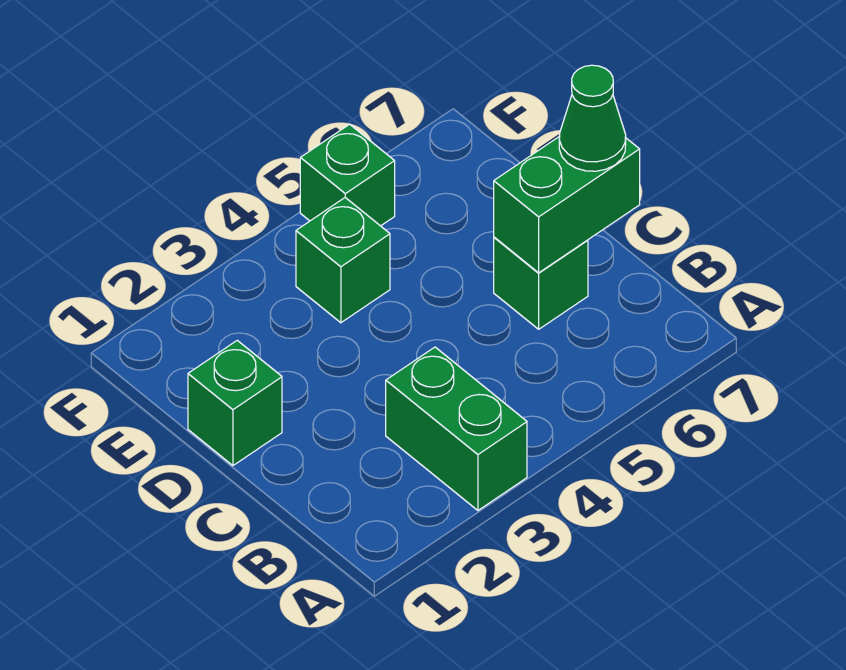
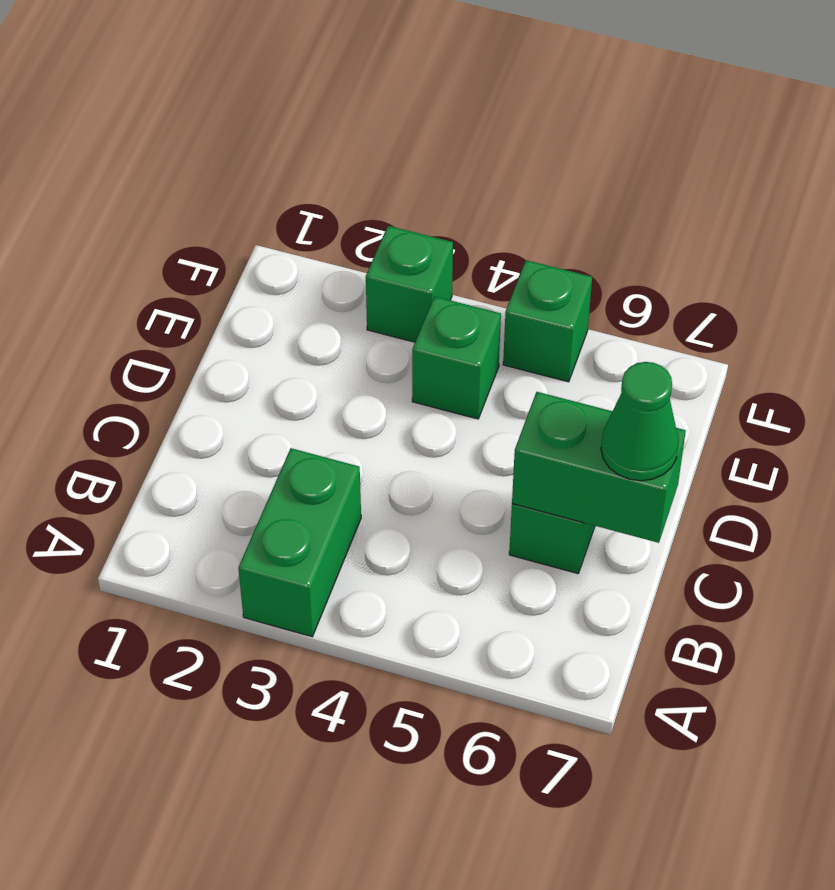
green brick D1 level 1 -> green brick F3 level 1

